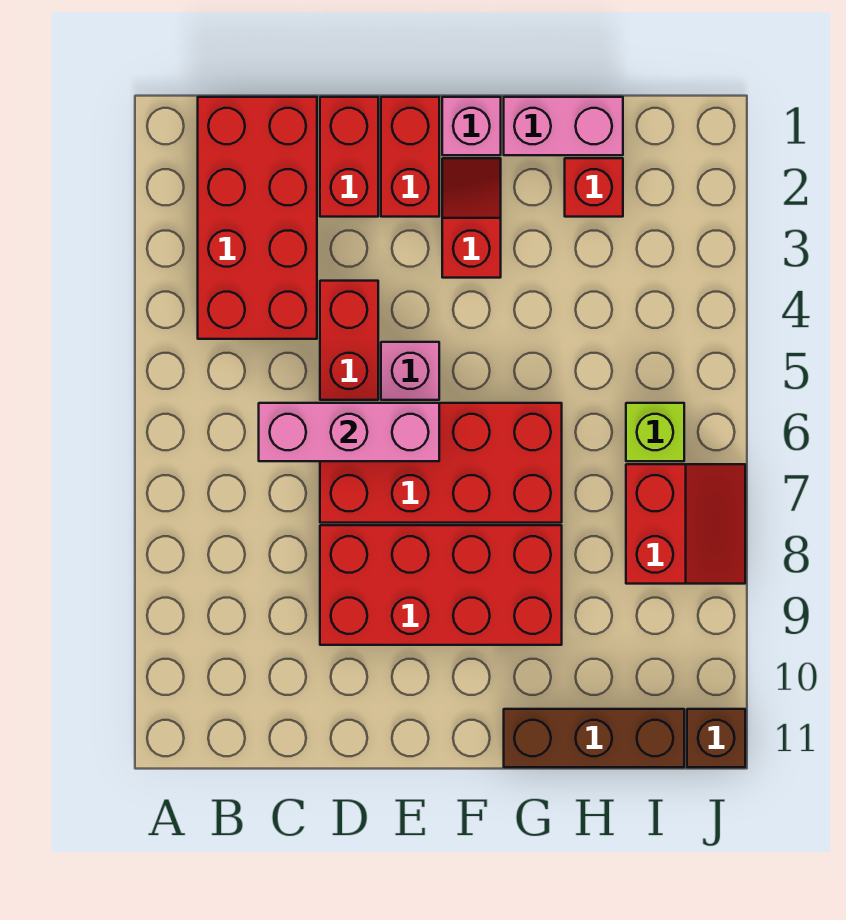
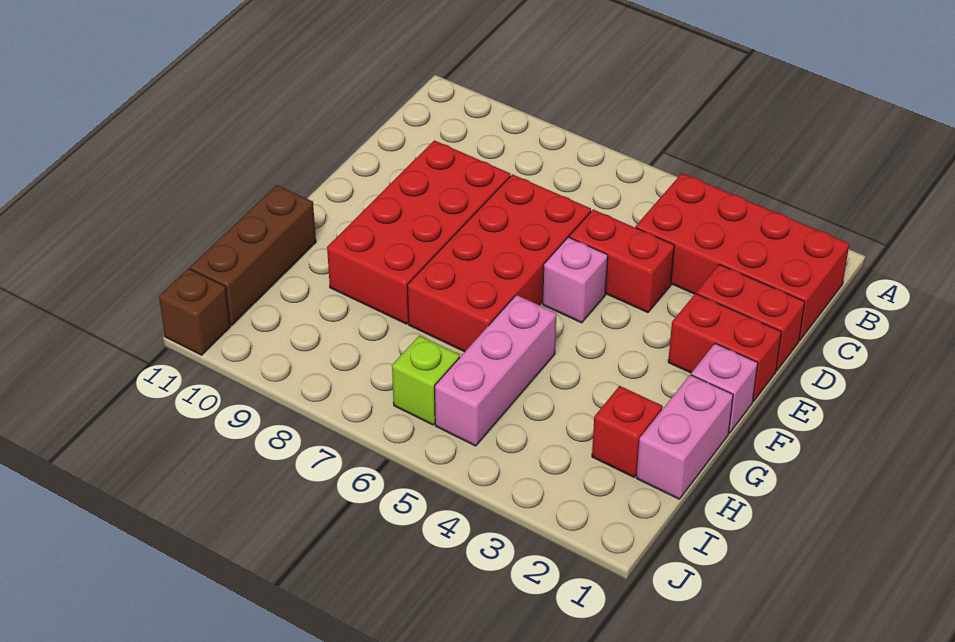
pink brick C6:E6 level 2 -> pink brick G5:I5 level 1
red slope F2:F3 level 1 top 3 -> none
red slope I7:J8 level 1 top I -> none

